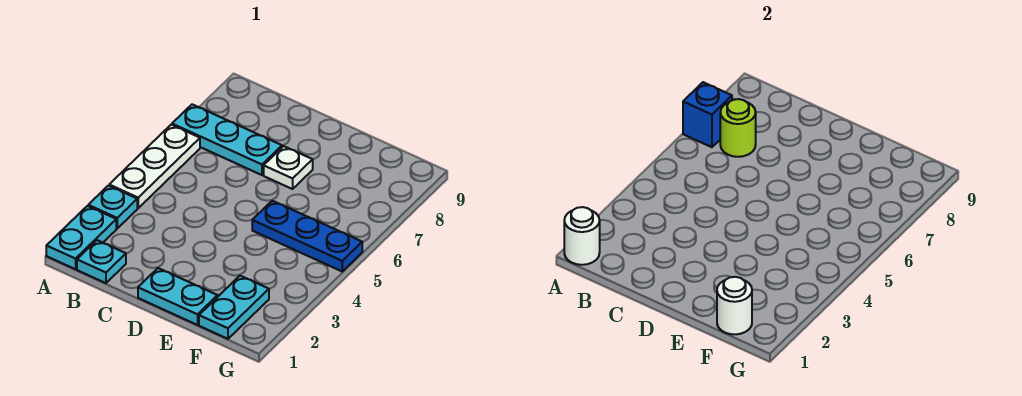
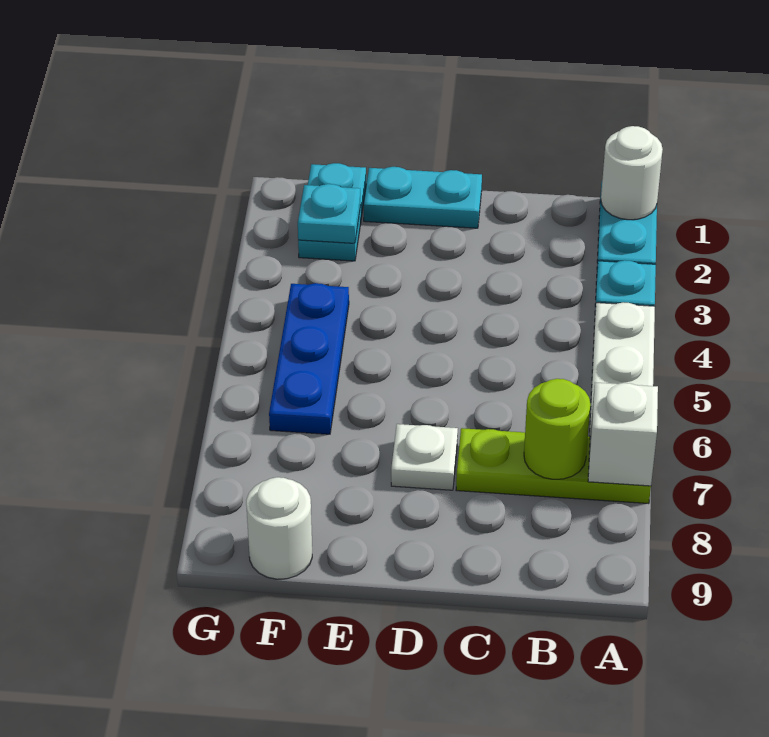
cyan plate A7:C7 level 1 -> lime plate A7:C7 level 1
blue brick A7 level 2 -> white brick A7 level 2
cyan plate B1 level 1 -> cyan plate F2 level 2
blue plate E5:G5 level 1 -> blue plate F4:F6 level 1
white round brick F1 level 2 -> white round brick F9 level 1

